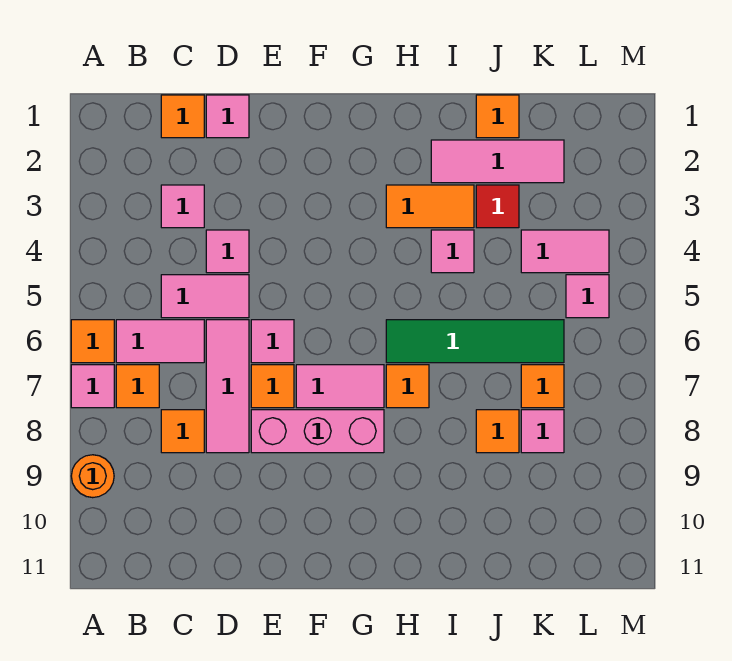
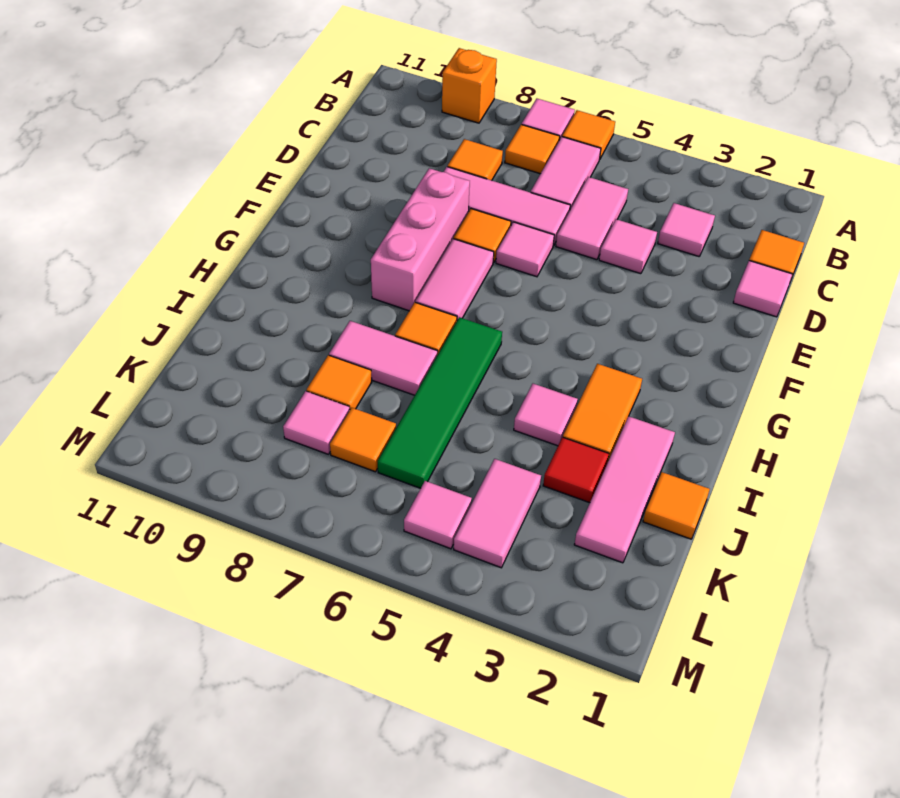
orange round brick A9 level 1 -> orange brick A9 level 1
none -> pink tile I7:I8 level 1

